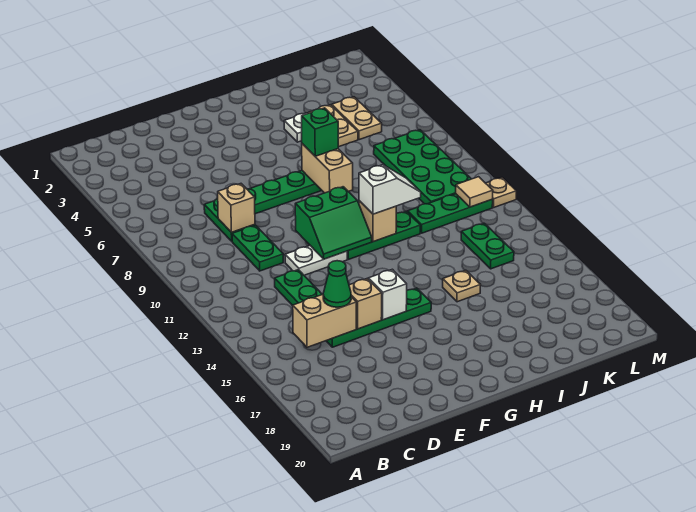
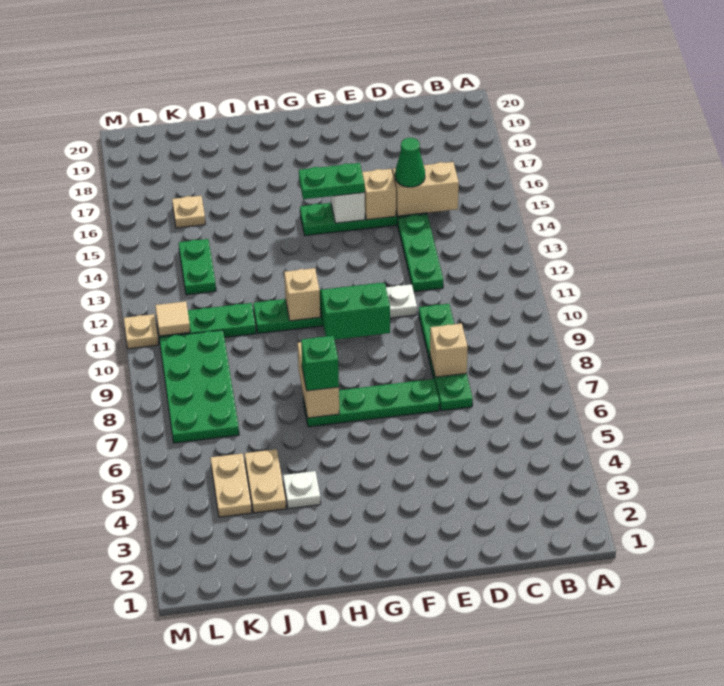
none -> green plate F15:G15 level 3
white slope H11:I11 level 3 top H -> none
tan plate I15 level 1 -> tan plate K16 level 1

